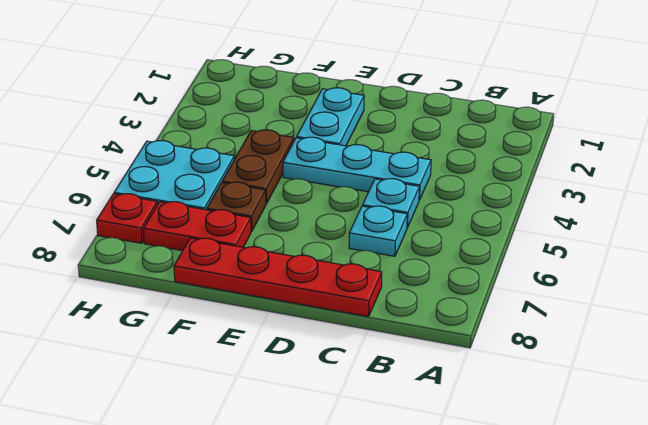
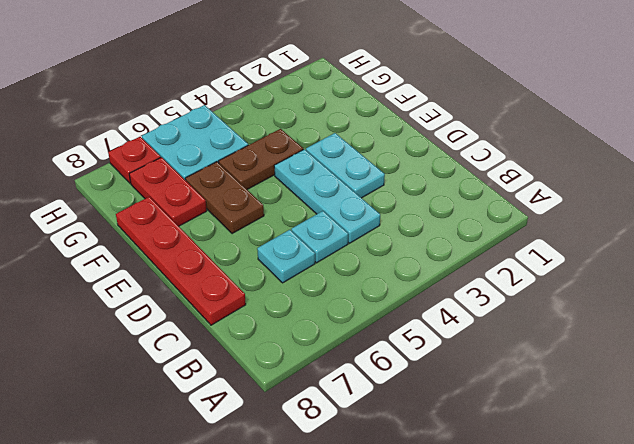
cyan plate E2:E3 level 1 -> cyan plate D3:E3 level 1
brown plate F6 level 1 -> brown plate E6:F6 level 1

